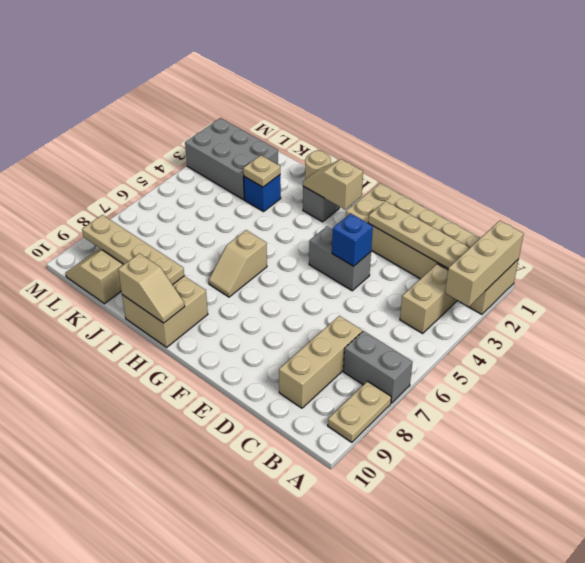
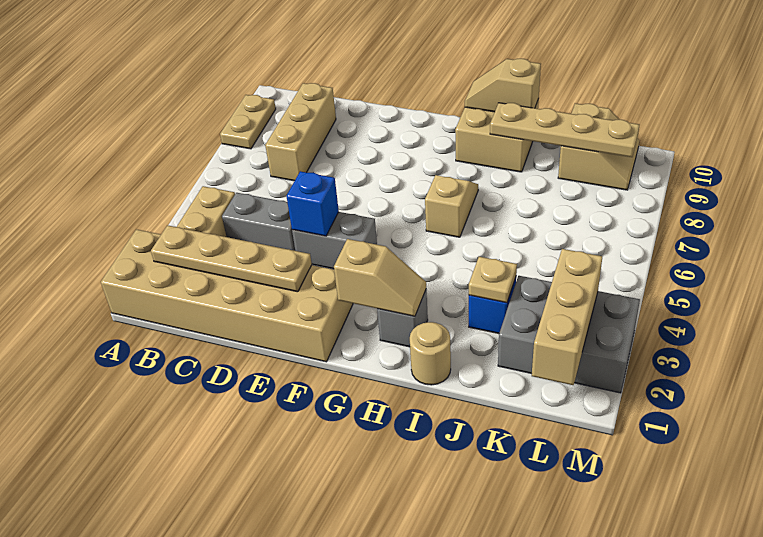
tan brick A1:A3 level 2 -> tan brick L1:L3 level 2
grey brick A7:B7 level 1 -> grey brick C4:D4 level 1

